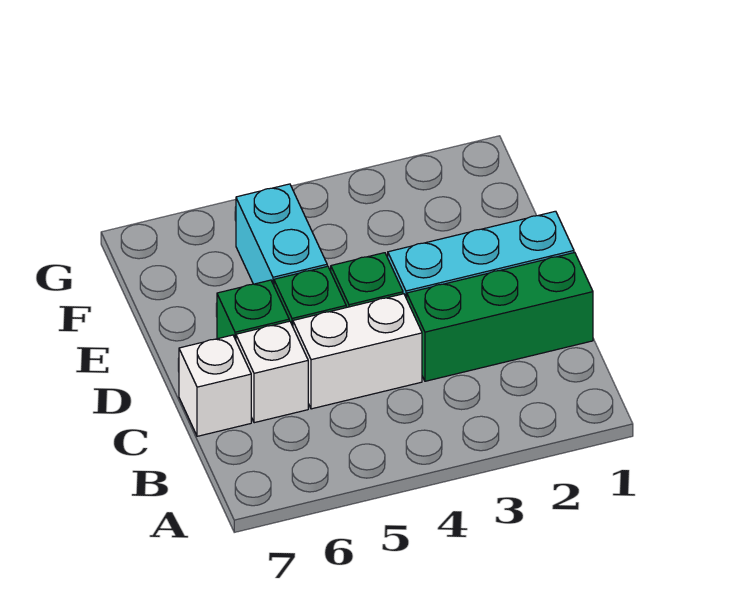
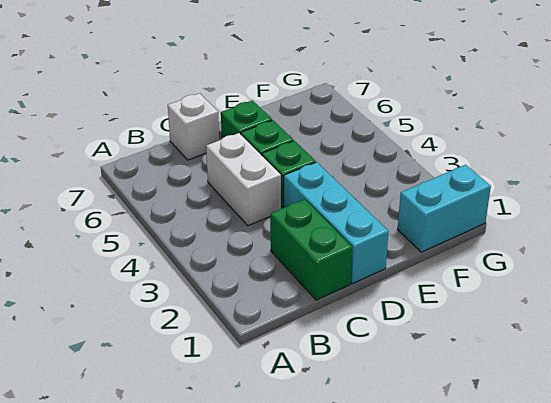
green brick C1:C3 level 1 -> green brick C1:C2 level 1
white brick C6 level 1 -> none
cyan brick E5:F5 level 1 -> cyan brick F1:G1 level 1

